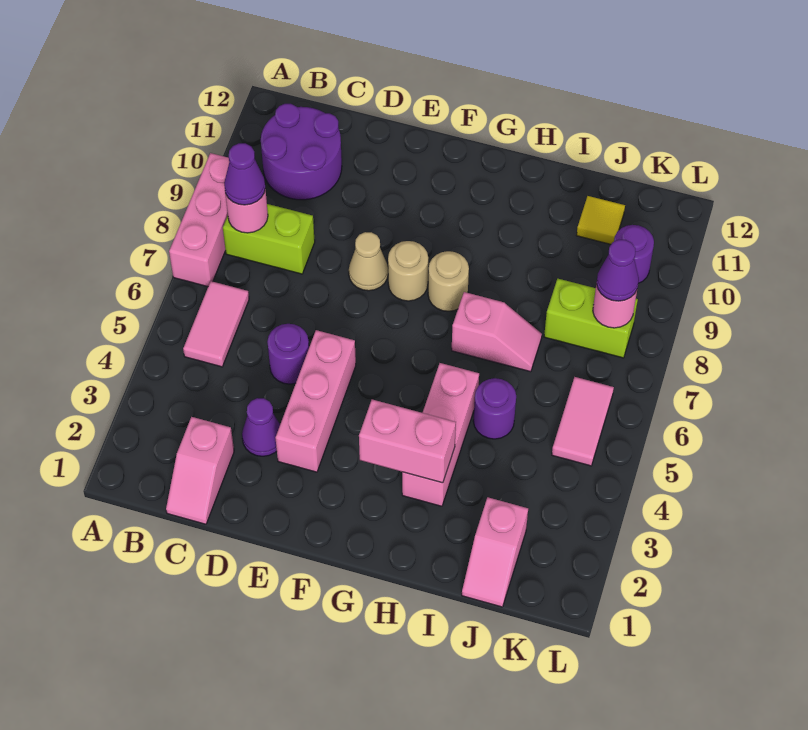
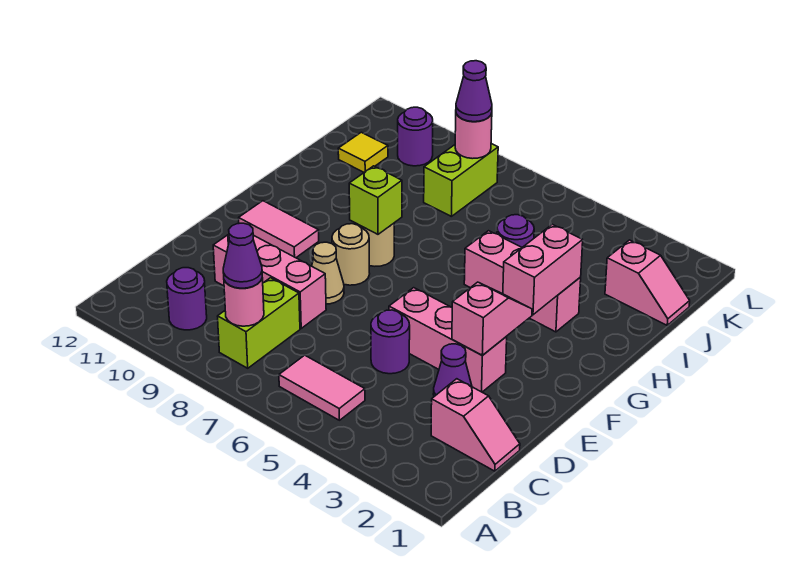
pink brick A7:A9 level 1 -> pink brick D8:D10 level 1
purple round brick B10:C11 level 1 -> purple round brick B10 level 1
none -> lime brick G8 level 2
pink slope H7:I7 level 1 top H -> pink slope E3:F3 level 2 top E
pink tile K5:K6 level 1 -> pink tile F10:F11 level 1

